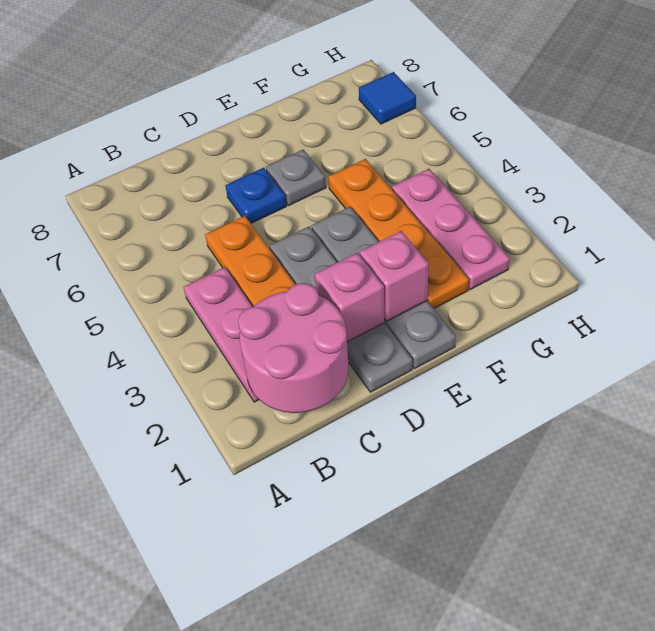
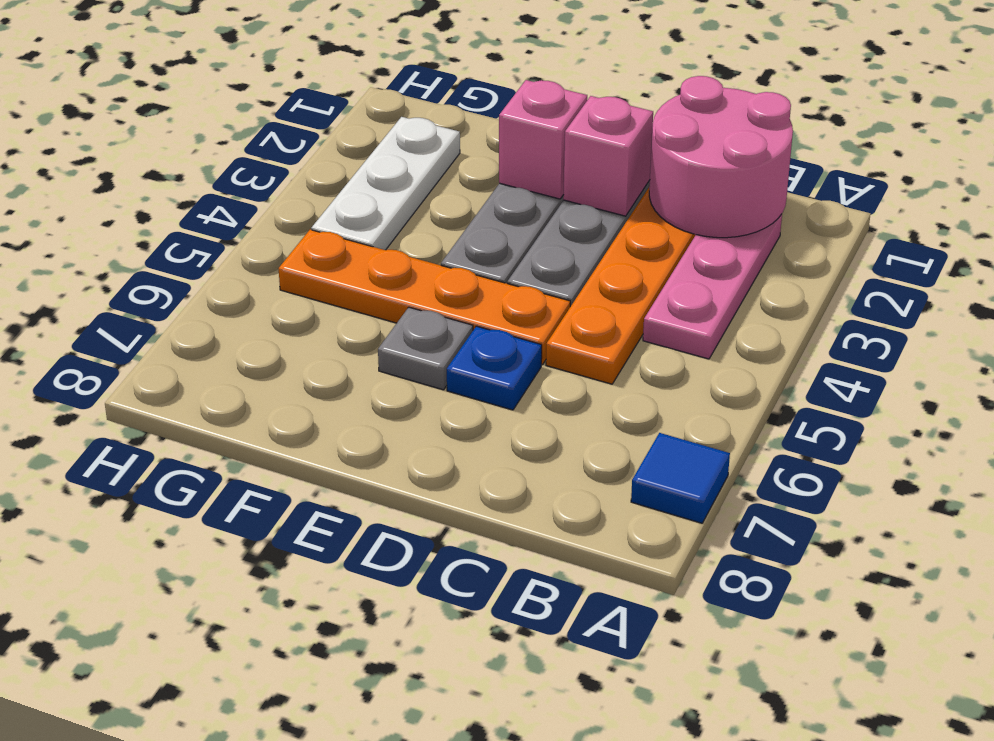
orange plate F2:F5 level 1 -> orange plate D5:G5 level 1
pink plate G2:G4 level 1 -> white plate G2:G4 level 1
blue tile H7 level 1 -> blue tile A7 level 1

